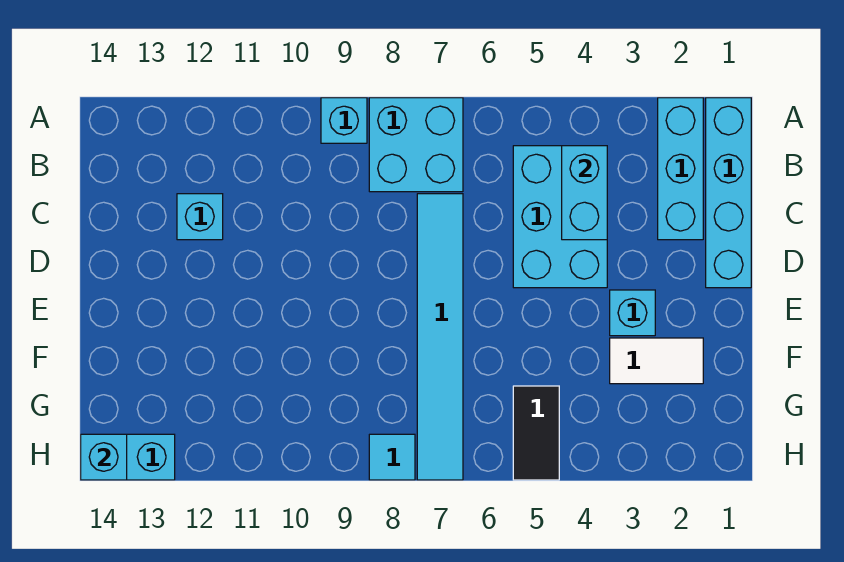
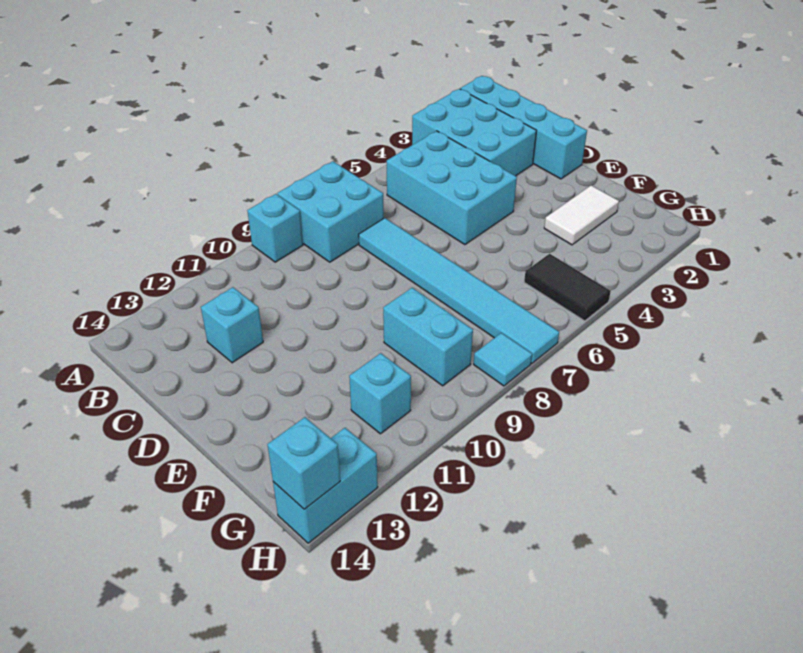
cyan brick A2:C2 level 1 -> cyan brick A2:C3 level 1
cyan brick B4:C4 level 2 -> cyan brick F9:G9 level 1
cyan brick E3 level 1 -> cyan brick G11 level 1

